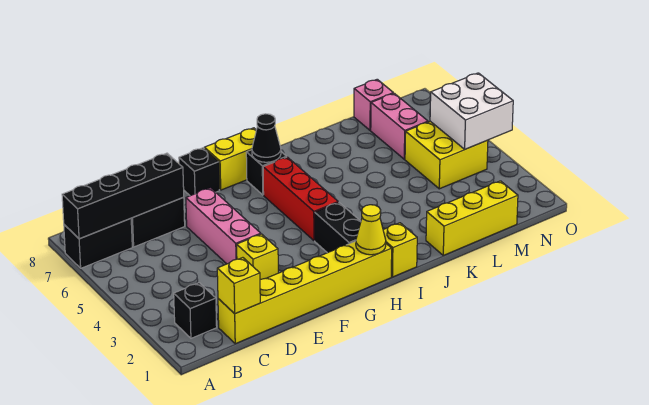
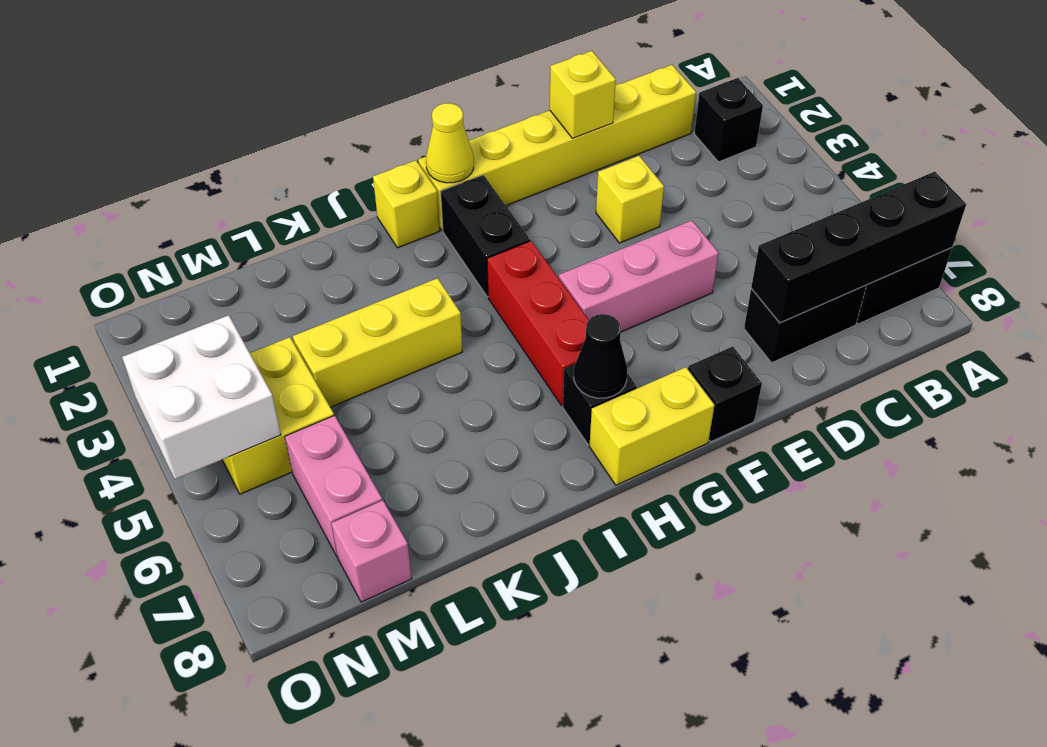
yellow brick C1 level 2 -> yellow brick E1 level 2
pink brick E4:E6 level 1 -> pink brick E5:G5 level 1
yellow brick K1:M1 level 1 -> yellow brick J4:L4 level 1

